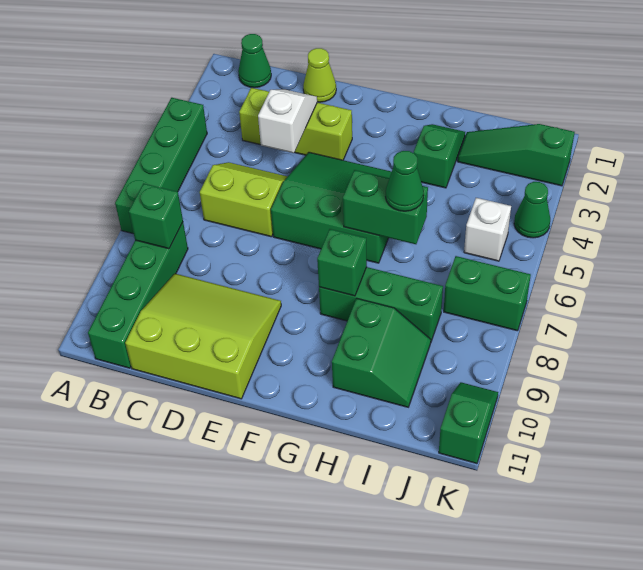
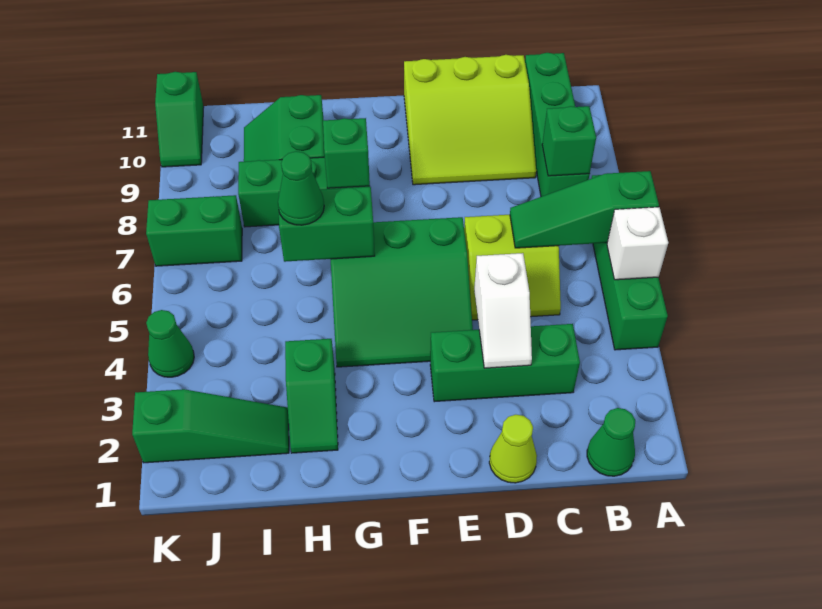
none -> green slope A6:C6 level 2 top A
lime brick C3:E3 level 1 -> green brick C3:E3 level 1
white brick J5 level 1 -> white brick A5 level 2

